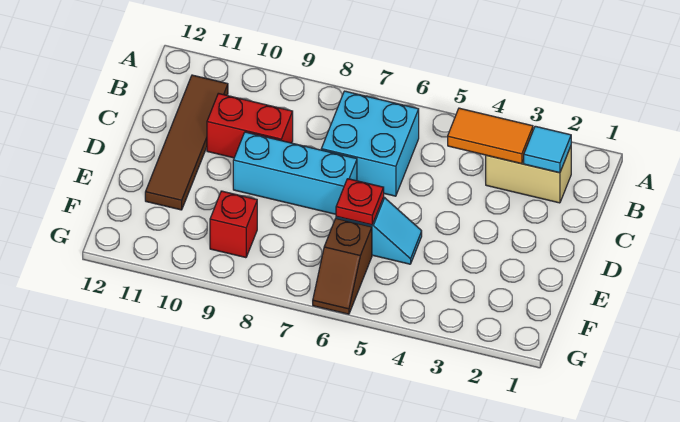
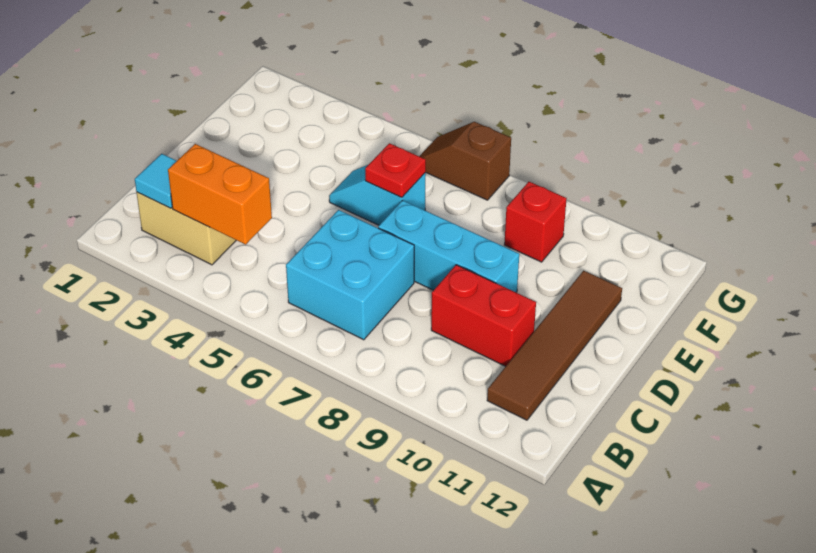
orange tile B3:B4 level 2 -> orange brick B3:B4 level 2
brown slope F6:G6 level 1 top F -> brown slope G6:G7 level 1 top 7

